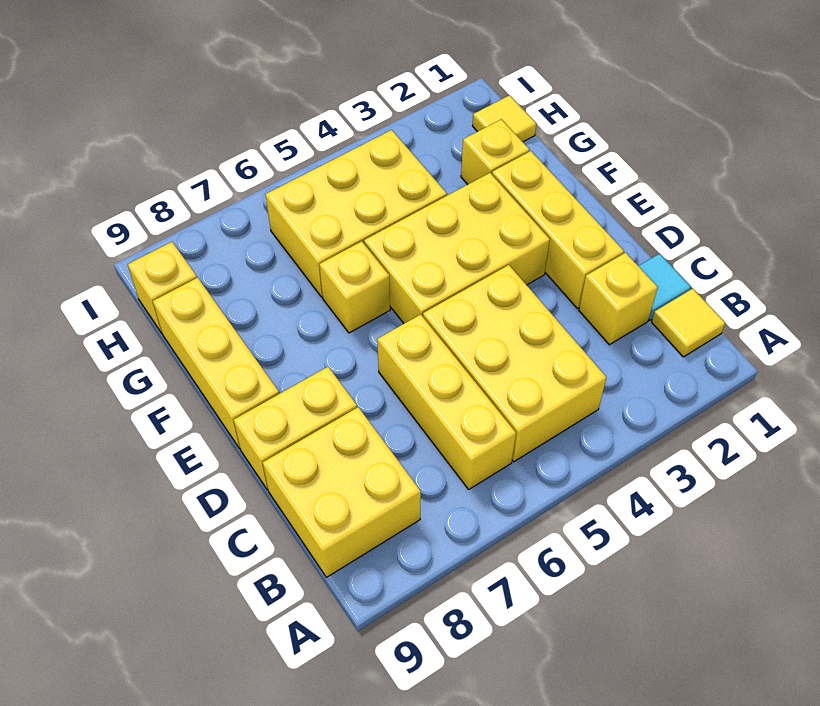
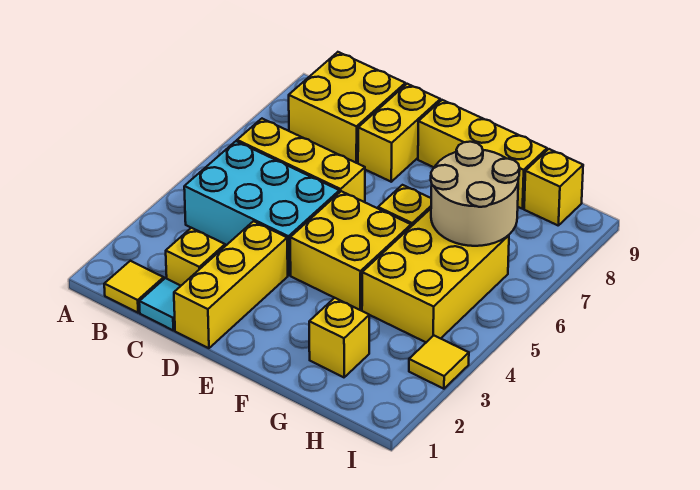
yellow brick B4:D5 level 1 -> cyan brick B4:D5 level 1
yellow brick D2:F2 level 1 -> yellow brick D1:D3 level 1
yellow brick E3:F5 level 1 -> yellow brick E4:F5 level 1
none -> tan round brick G6:H7 level 2
yellow tile H1 level 1 -> yellow tile I3 level 1

